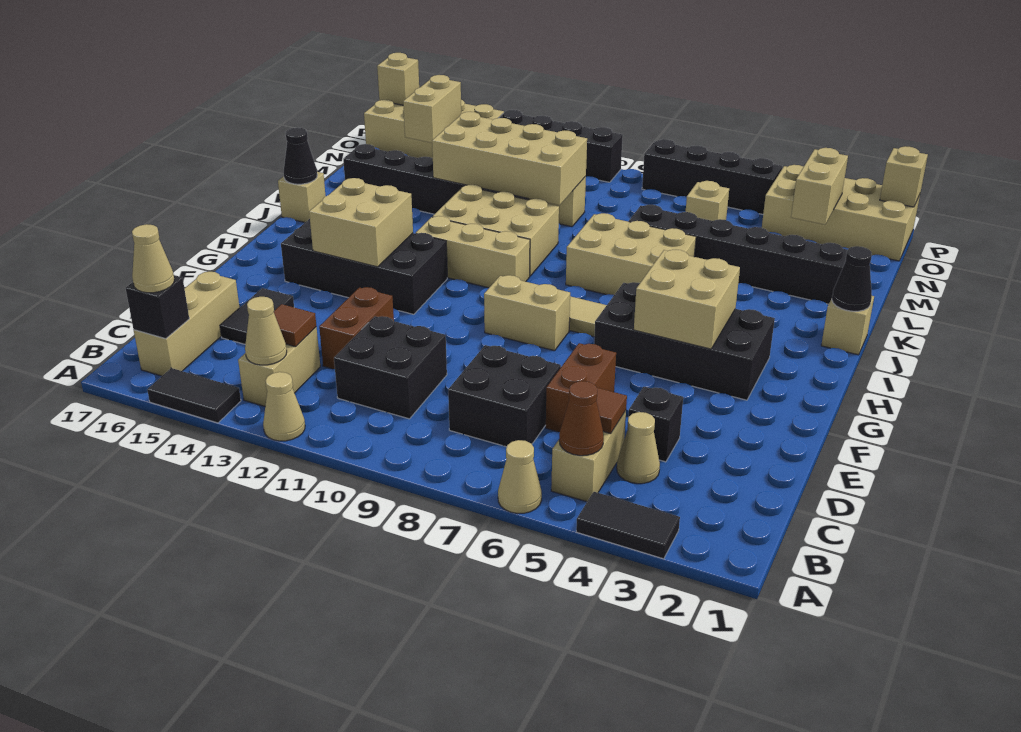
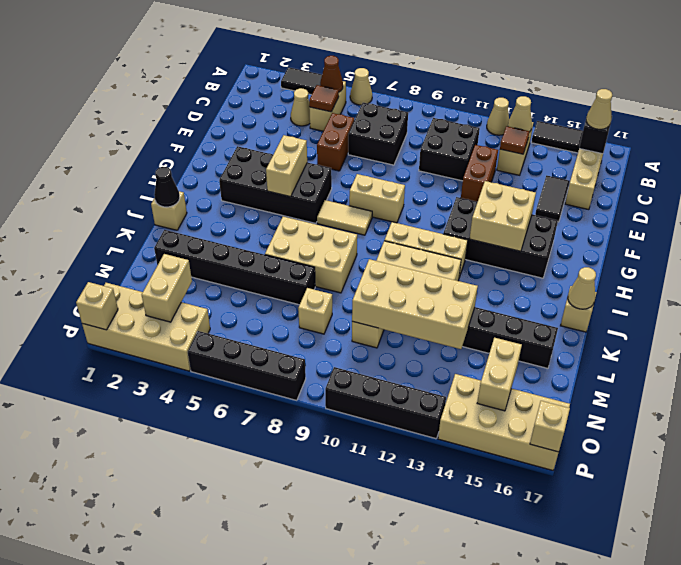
black brick D4 level 1 -> none
tan brick G4:H5 level 2 -> tan brick G5:H5 level 2
black cone J17 level 2 -> tan cone J17 level 2
tan brick N6 level 1 -> tan brick M8 level 1

